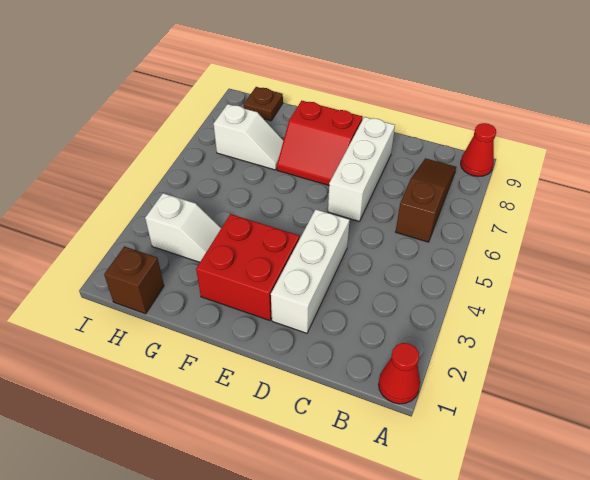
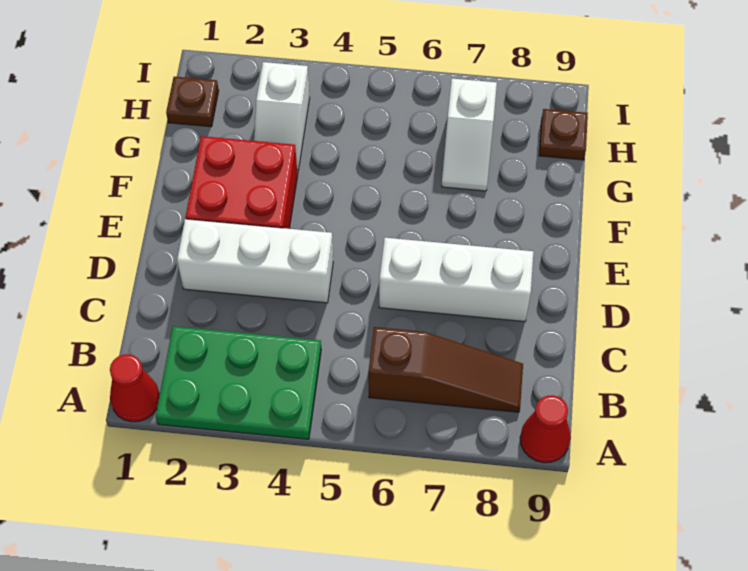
none -> green plate A2:B4 level 1
red slope E7:F8 level 1 top 8 -> none
brown brick H1 level 1 -> brown plate H1 level 1

